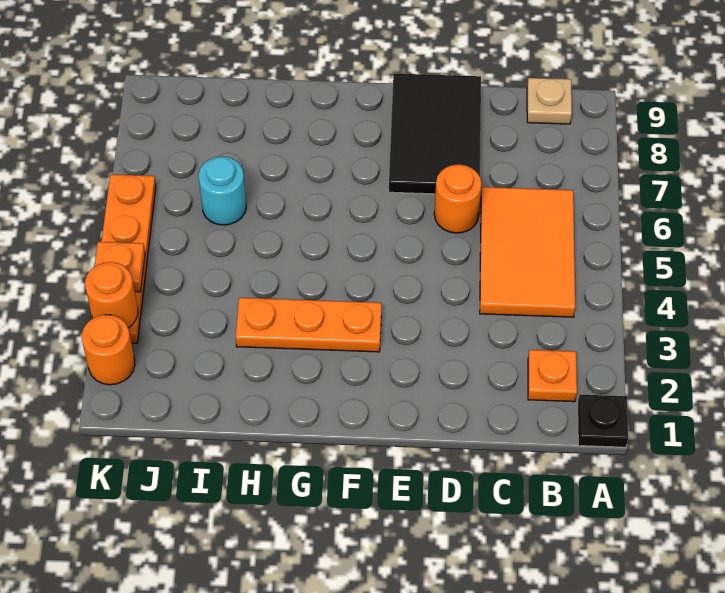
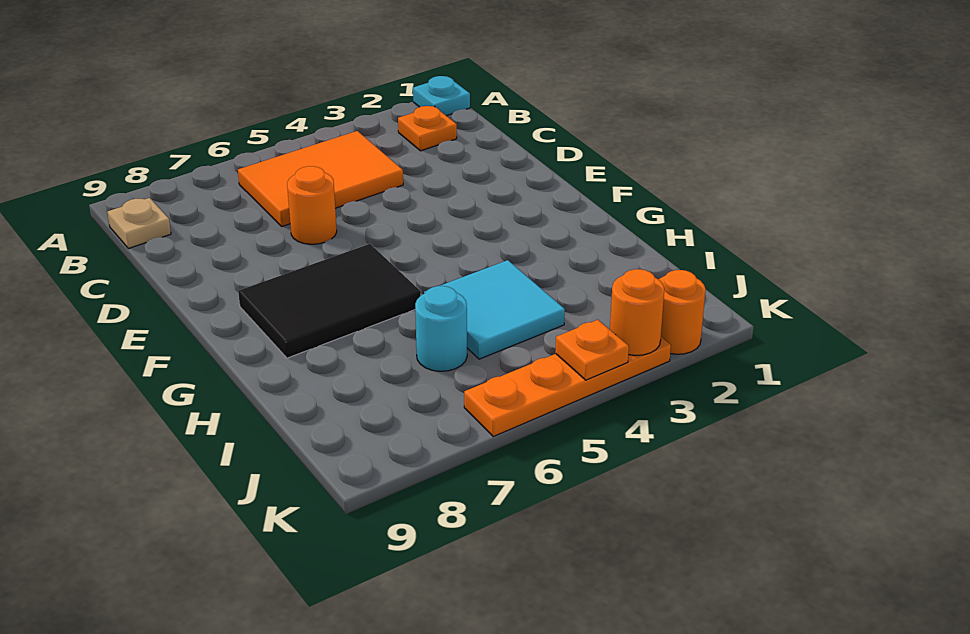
black plate A1 level 1 -> cyan plate A1 level 1
black tile D7:E9 level 1 -> black tile F6:G8 level 1
orange plate F3:H3 level 1 -> none
none -> cyan tile H4:I5 level 1

